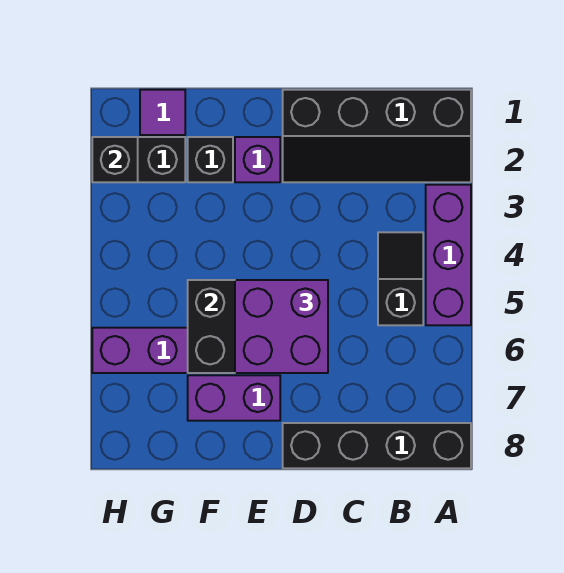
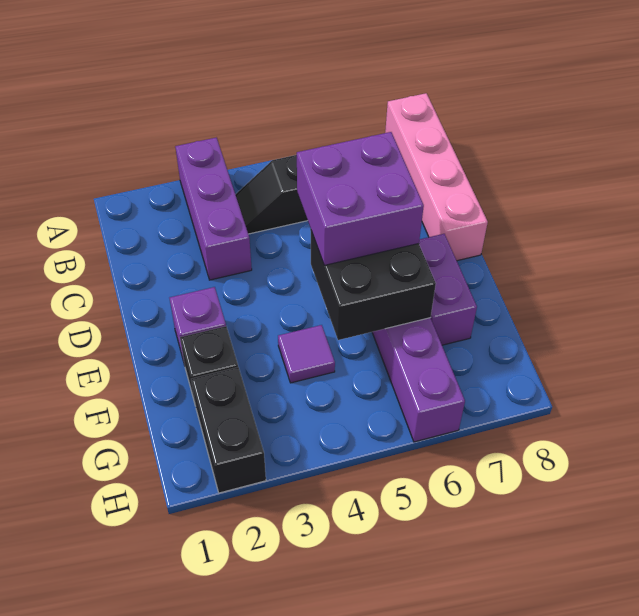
black slope A1:D2 level 1 top 1 -> none
purple brick A3:A5 level 1 -> purple brick A3:C3 level 1
black brick A8:D8 level 1 -> pink brick A8:D8 level 1
purple tile G1 level 1 -> purple tile F4 level 1
black brick H2 level 2 -> none

